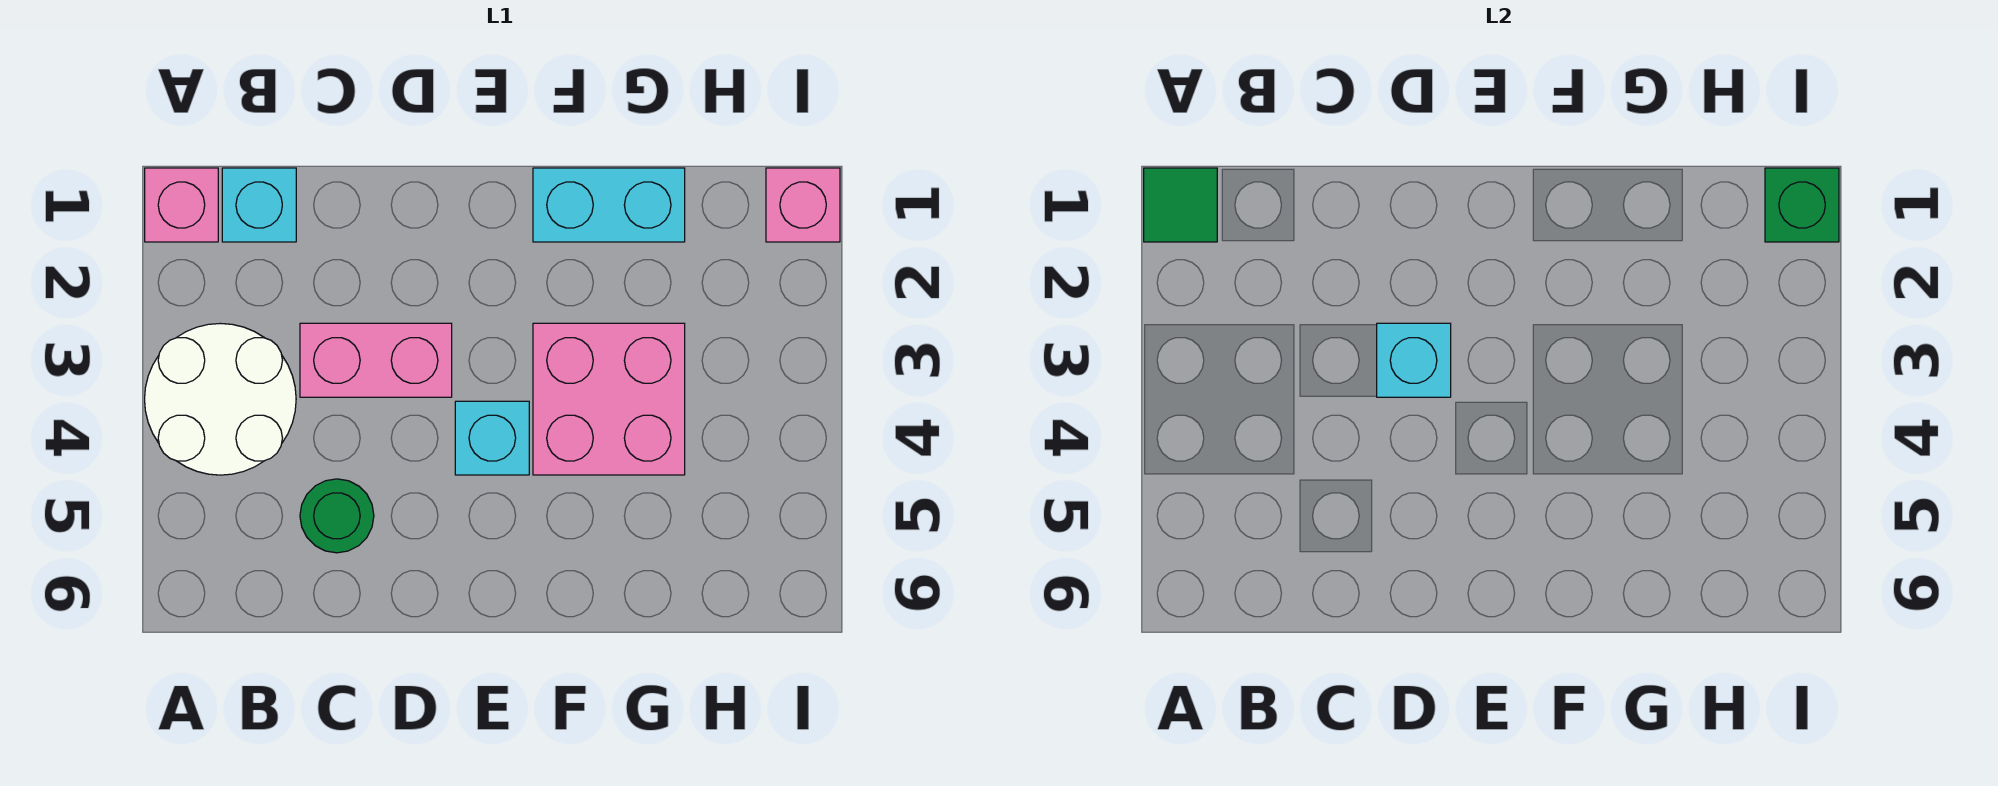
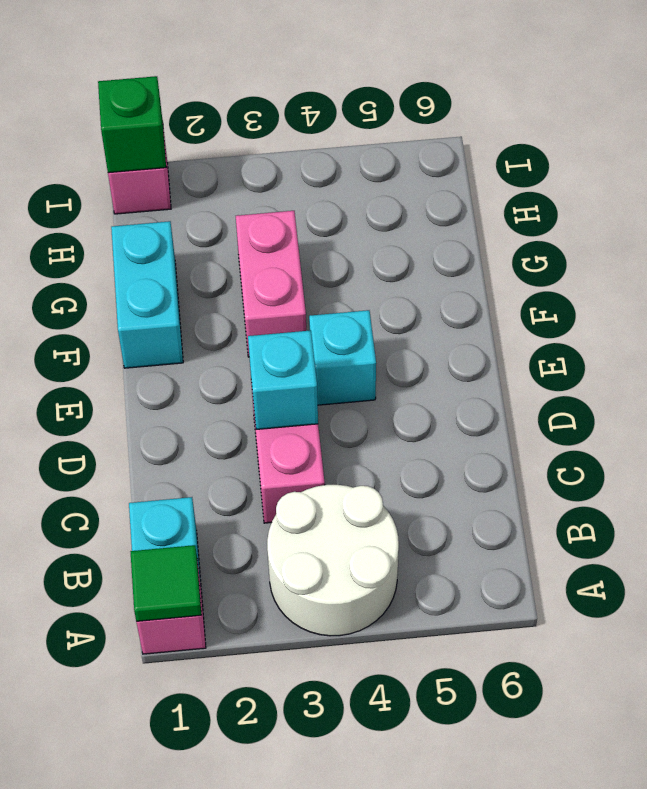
green round brick C5 level 1 -> none
pink brick F3:G4 level 1 -> pink brick F3:G3 level 1

